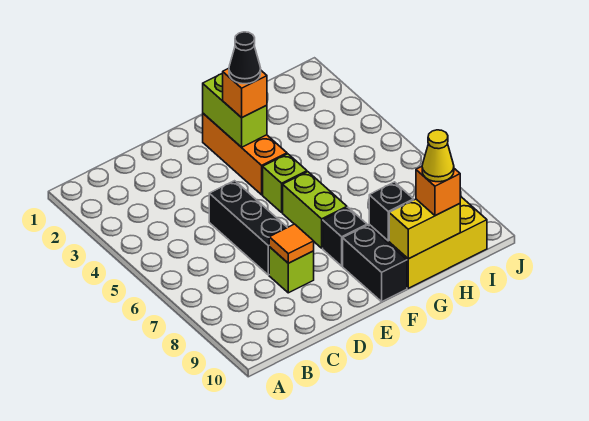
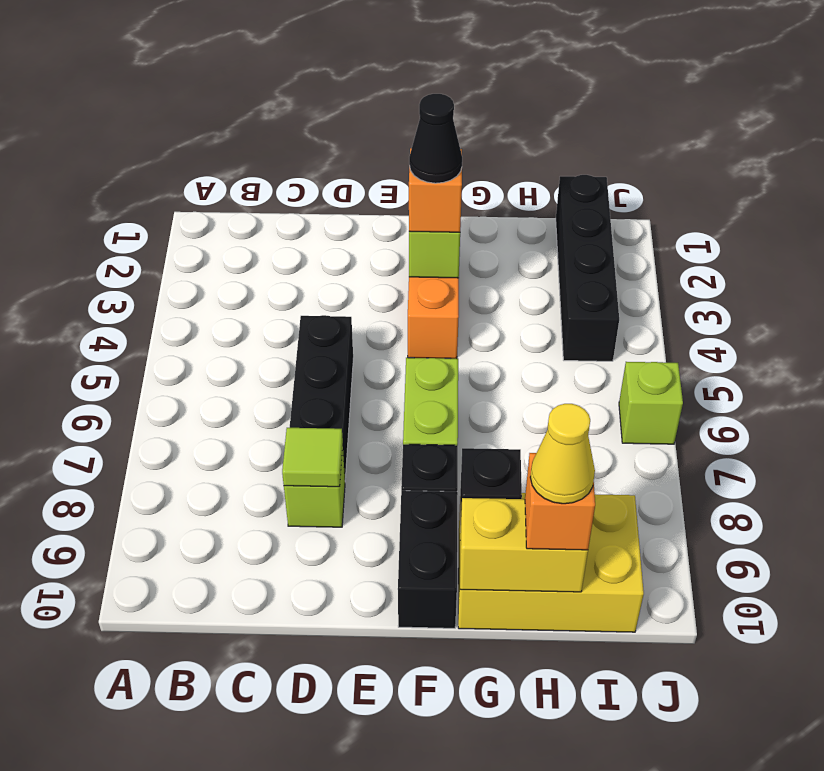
orange tile D8 level 2 -> lime tile D8 level 2
lime brick F5 level 1 -> lime brick J6 level 1
none -> black brick I1:I4 level 1

